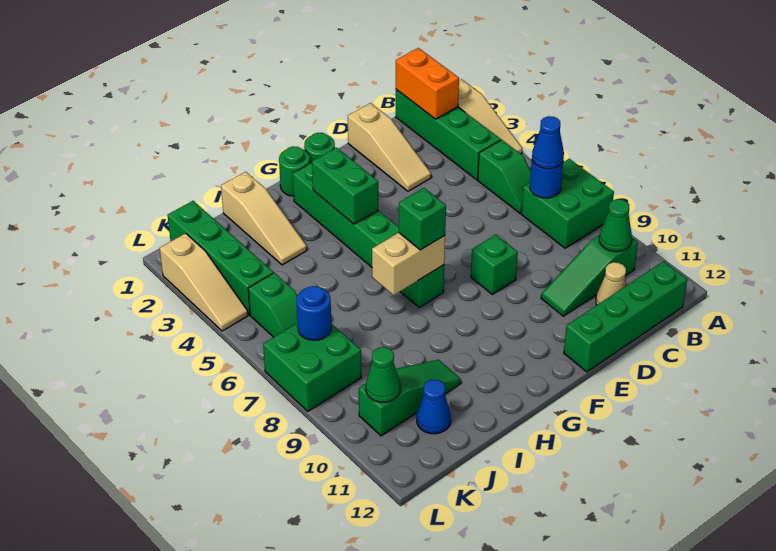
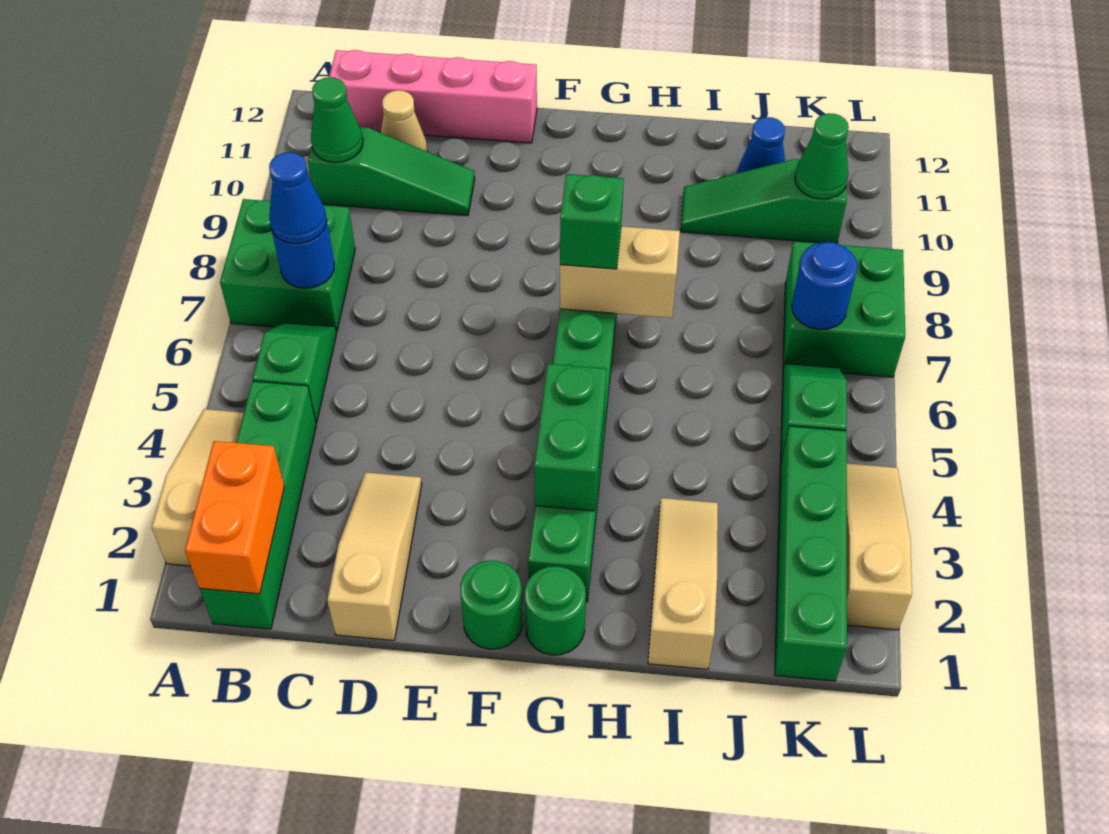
green brick B12:E12 level 1 -> pink brick B12:E12 level 1
green brick E8 level 1 -> none

